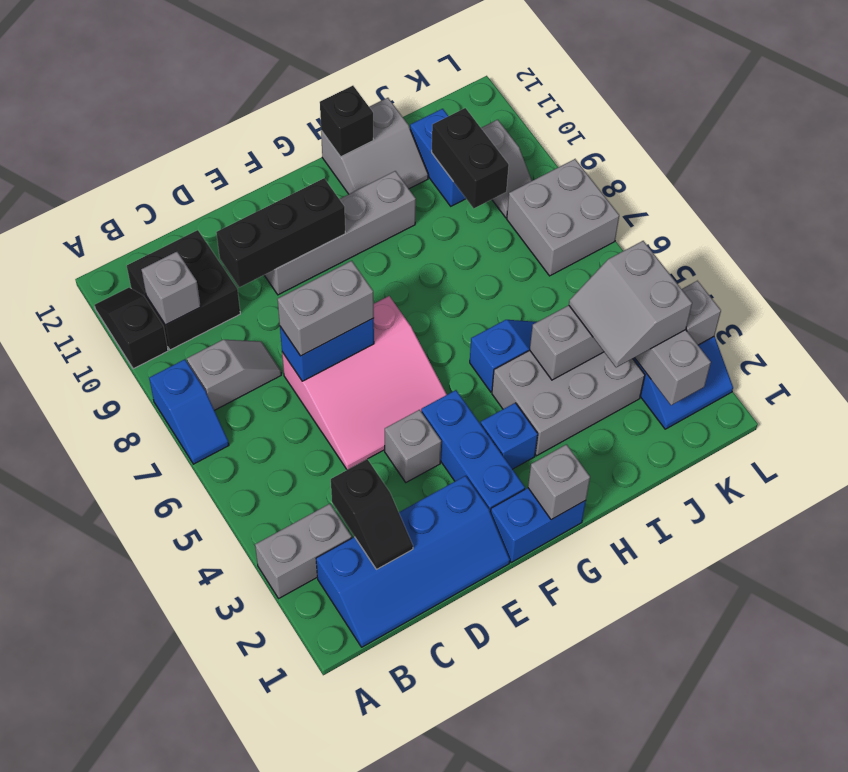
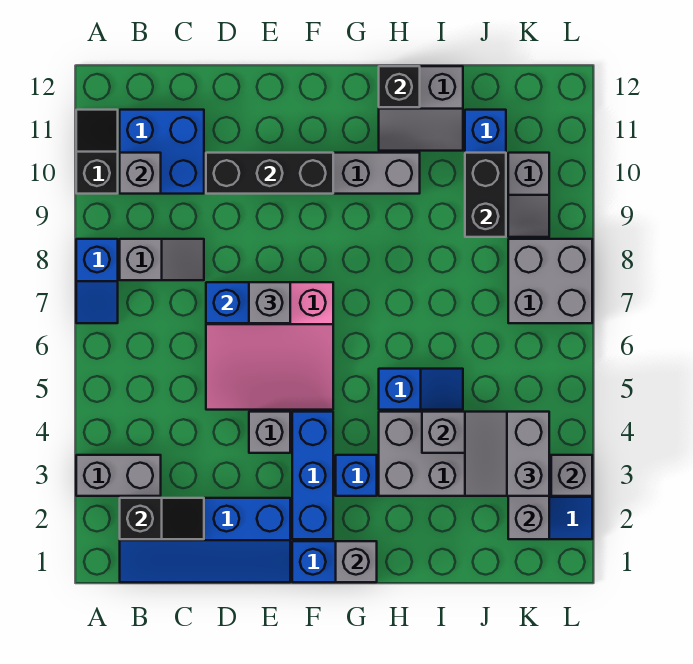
black brick B10:C11 level 1 -> blue brick B10:C11 level 1
black slope C2:C3 level 2 top 3 -> black slope B2:C2 level 2 top B
grey brick D7:E7 level 3 -> grey brick E7 level 3

